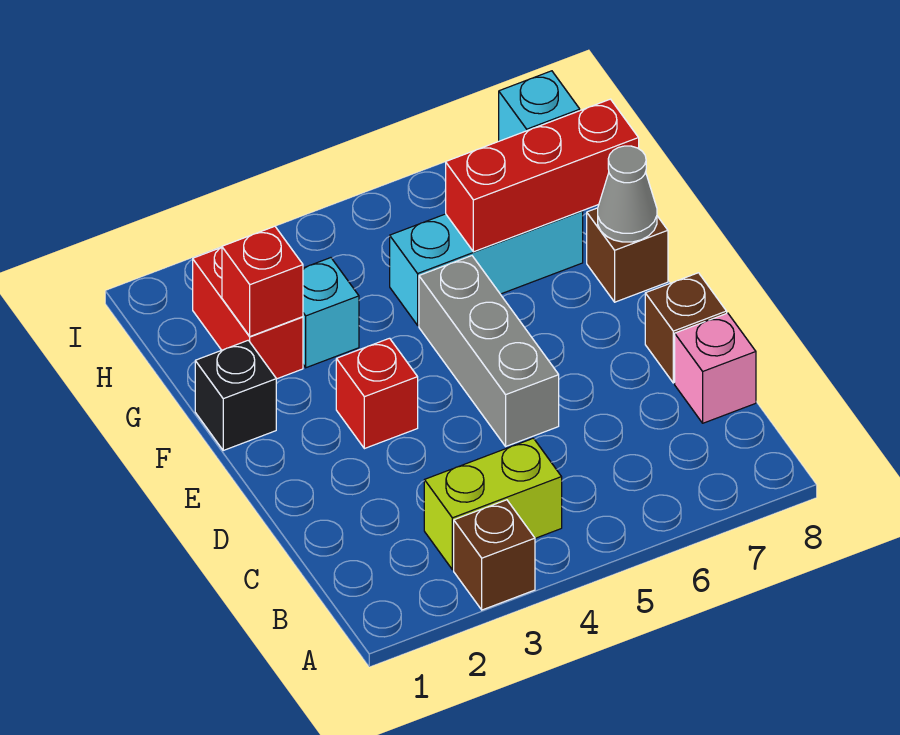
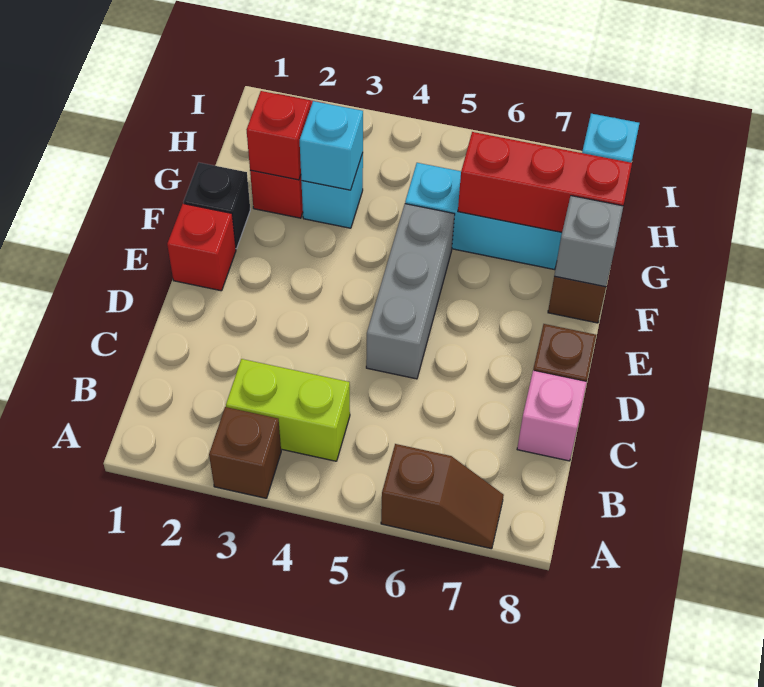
none -> brown slope A6:A7 level 1 top 6
red brick E3 level 1 -> red brick E1 level 1
grey cone F8 level 2 -> grey brick F8 level 2
none -> cyan brick G3 level 2

